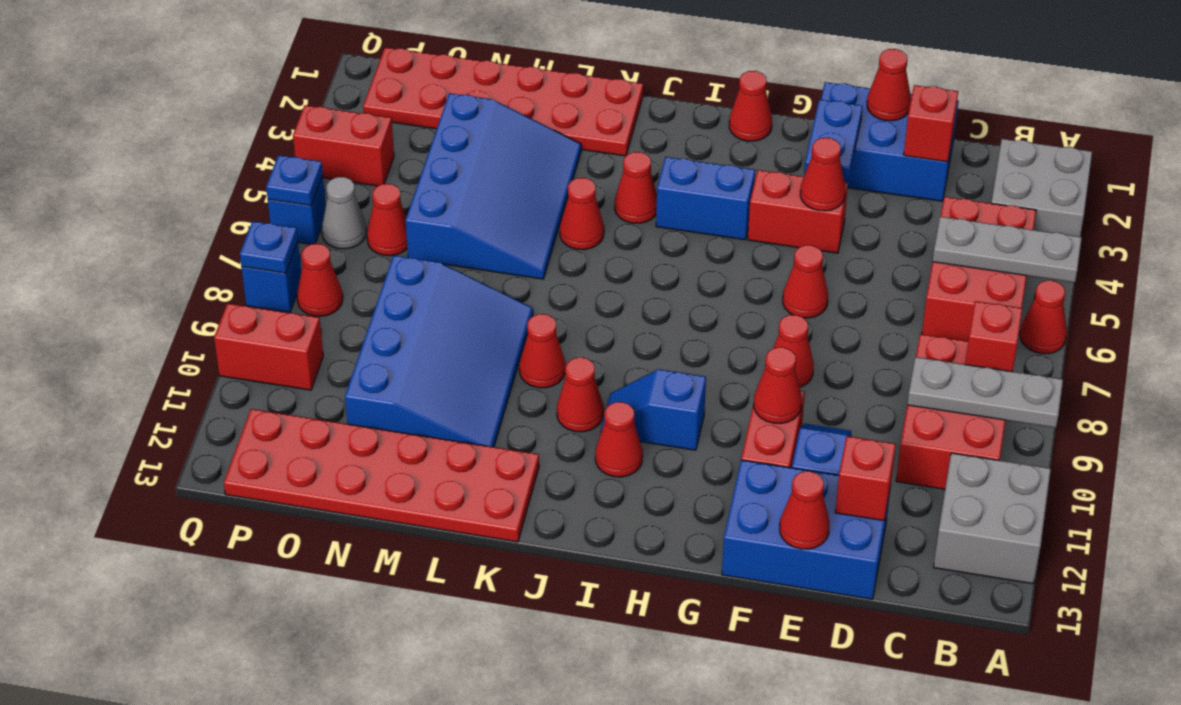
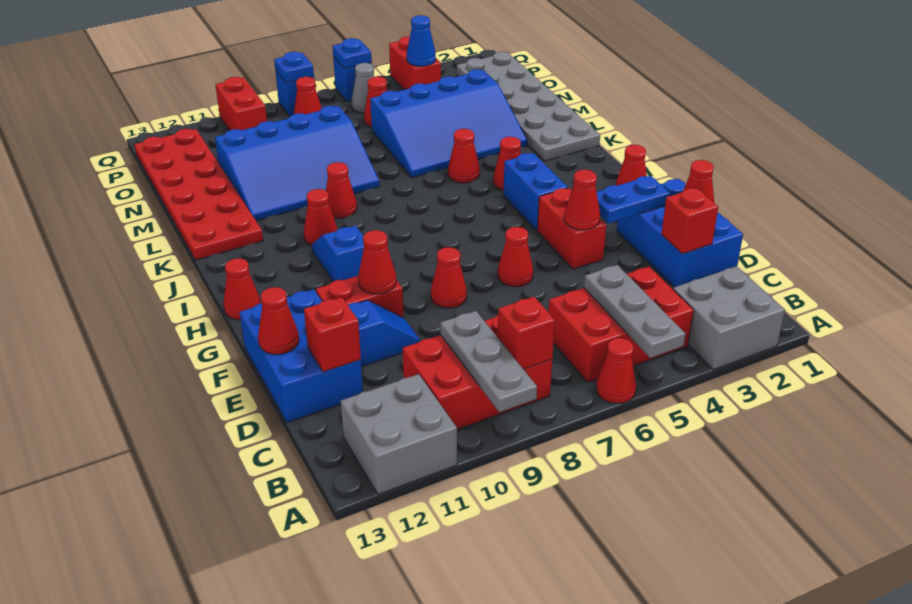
red cone I11 level 1 -> red cone H13 level 1
red plate K1:P2 level 1 -> grey plate K1:P2 level 1
none -> blue cone P4 level 2

